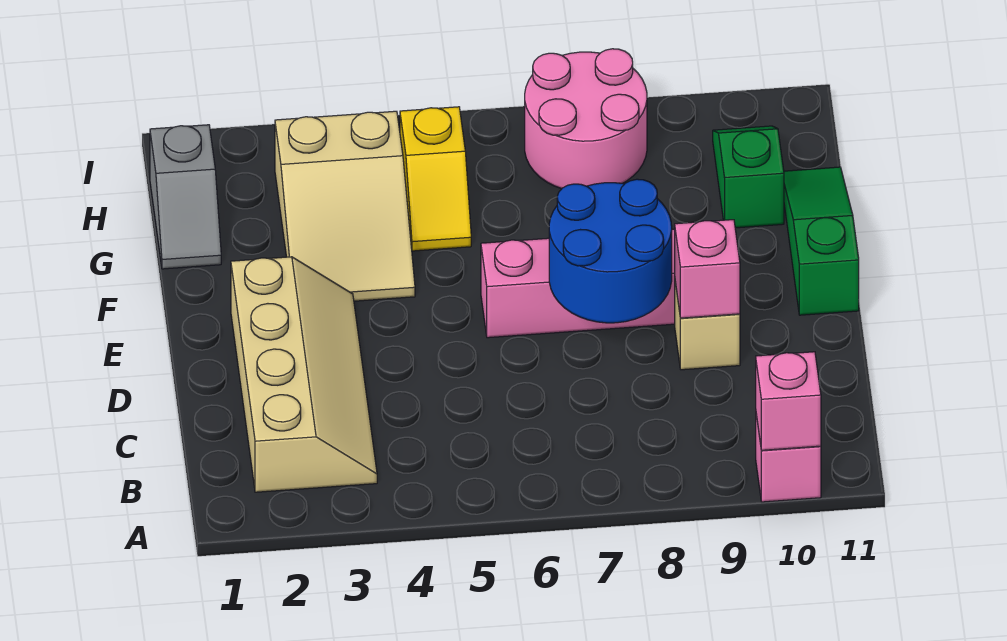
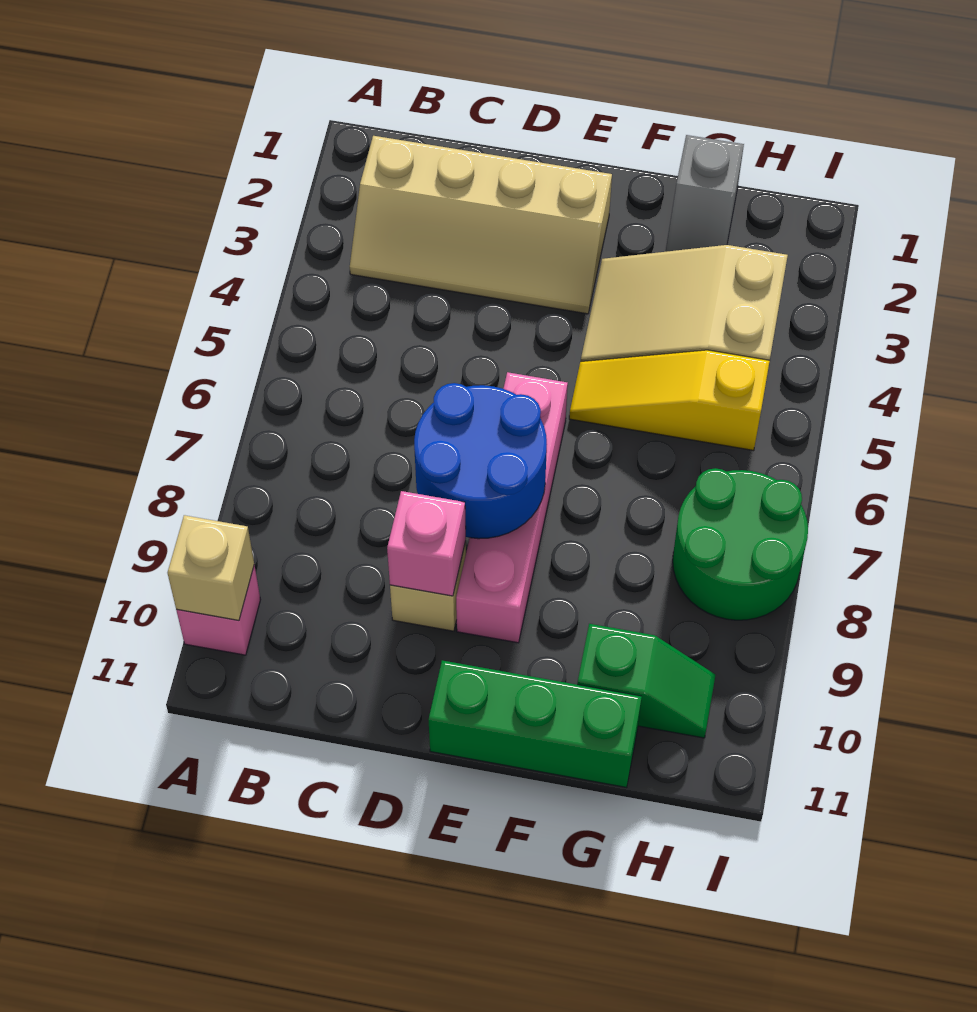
pink brick A10 level 2 -> tan brick A10 level 2
green slope E11:G11 level 1 top E -> green brick E11:G11 level 1
grey slope G1:H1 level 1 top H -> grey slope G1:G2 level 1 top 1
yellow slope G5:H5 level 1 top H -> yellow slope F5:H5 level 1 top H
pink round brick H7:I8 level 1 -> green round brick H7:I8 level 1

